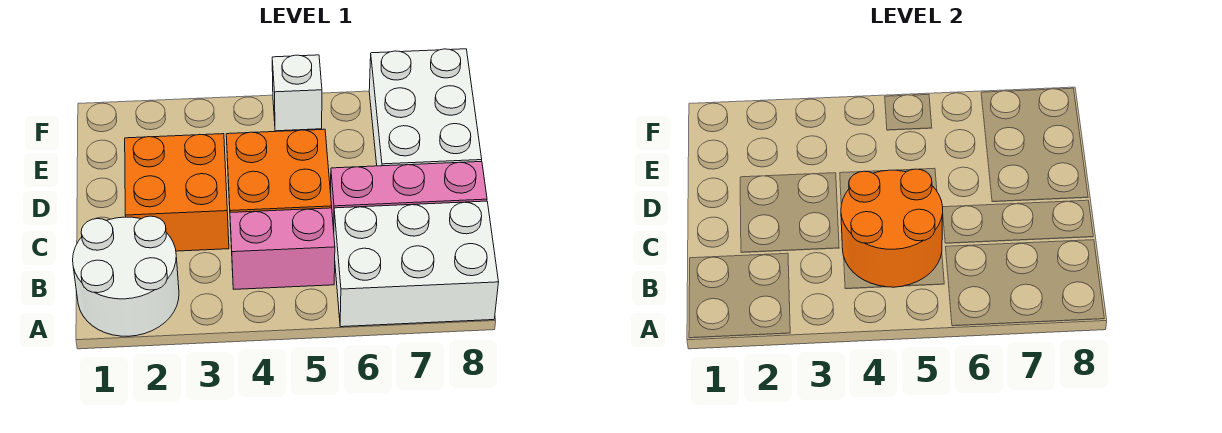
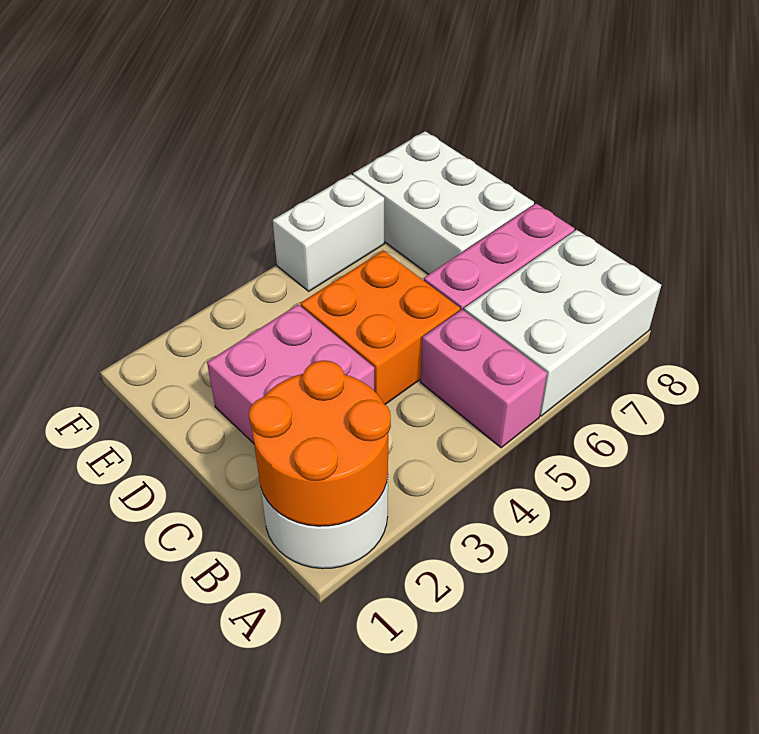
pink brick B4:B5 level 1 -> pink brick A5:B5 level 1
orange round brick B4:C5 level 2 -> orange round brick A1:B2 level 2
orange brick C2:D3 level 1 -> pink brick C2:D3 level 1
white brick F5 level 1 -> white brick F5:F6 level 1

